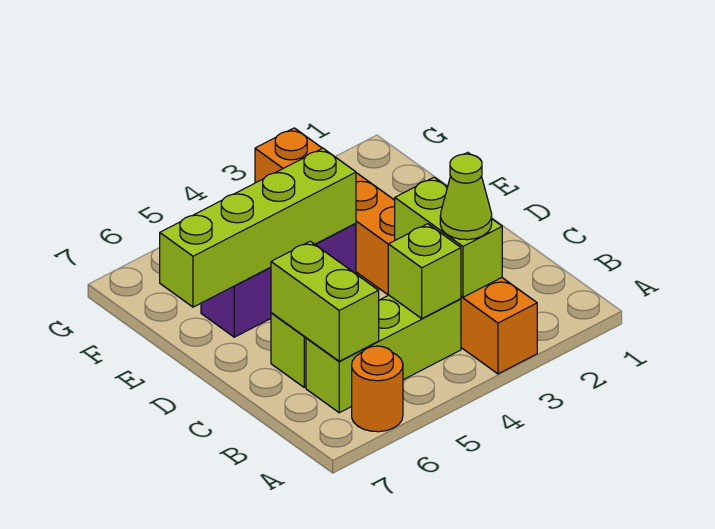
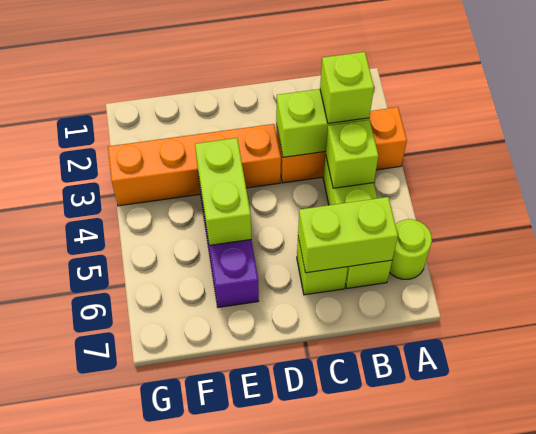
orange round brick A6 level 1 -> lime round brick A6 level 1
lime cone B3 level 3 -> lime brick B3 level 3
lime brick E4:E7 level 2 -> lime brick E4:E5 level 2

